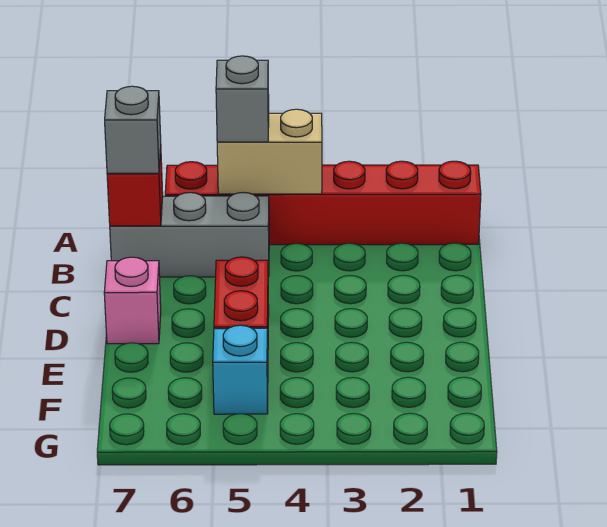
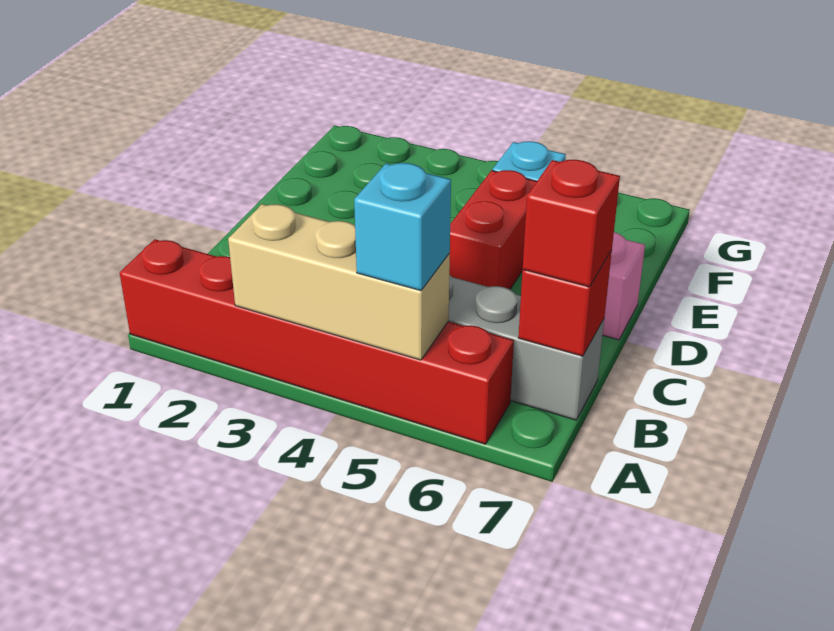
tan brick A4:A5 level 2 -> tan brick A3:A5 level 2
grey brick A5 level 3 -> cyan brick A5 level 3
grey brick B7 level 3 -> red brick B7 level 3

